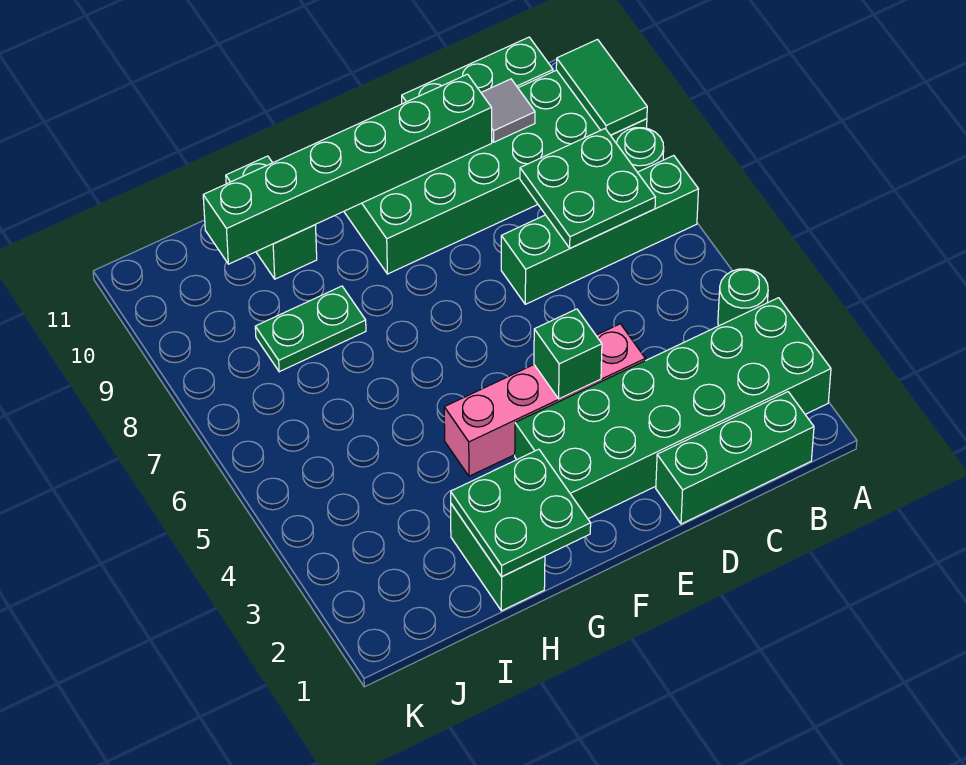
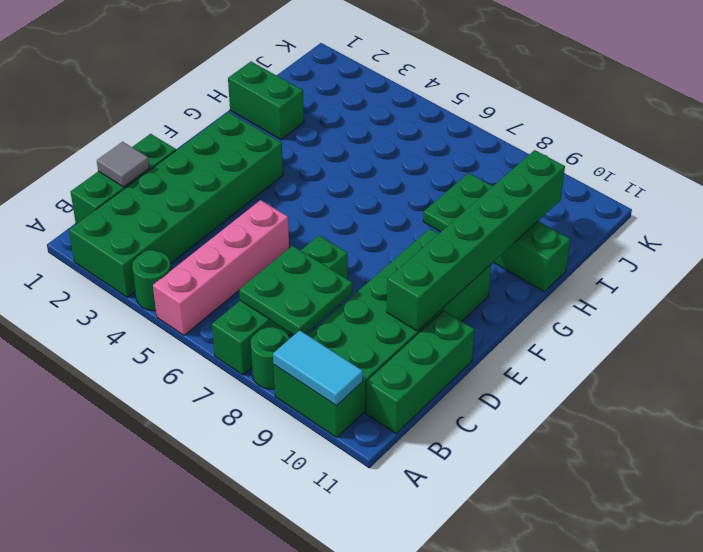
green tile A9:A10 level 2 -> cyan tile A9:A10 level 2
grey tile C10 level 2 -> grey tile C1 level 2
pink brick D4:G4 level 1 -> pink brick A5:D5 level 1
green brick E4 level 2 -> none
green plate G1:H2 level 2 -> none

